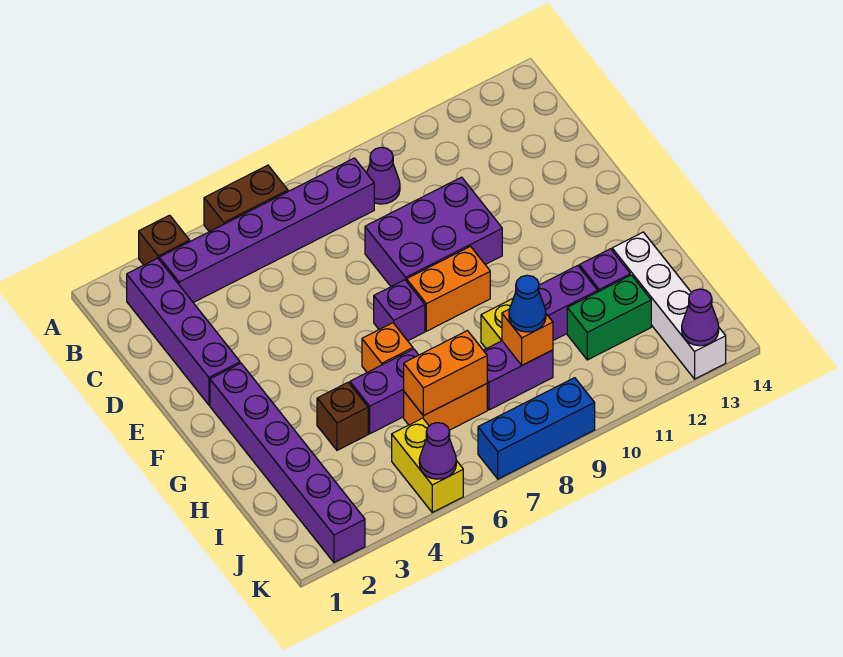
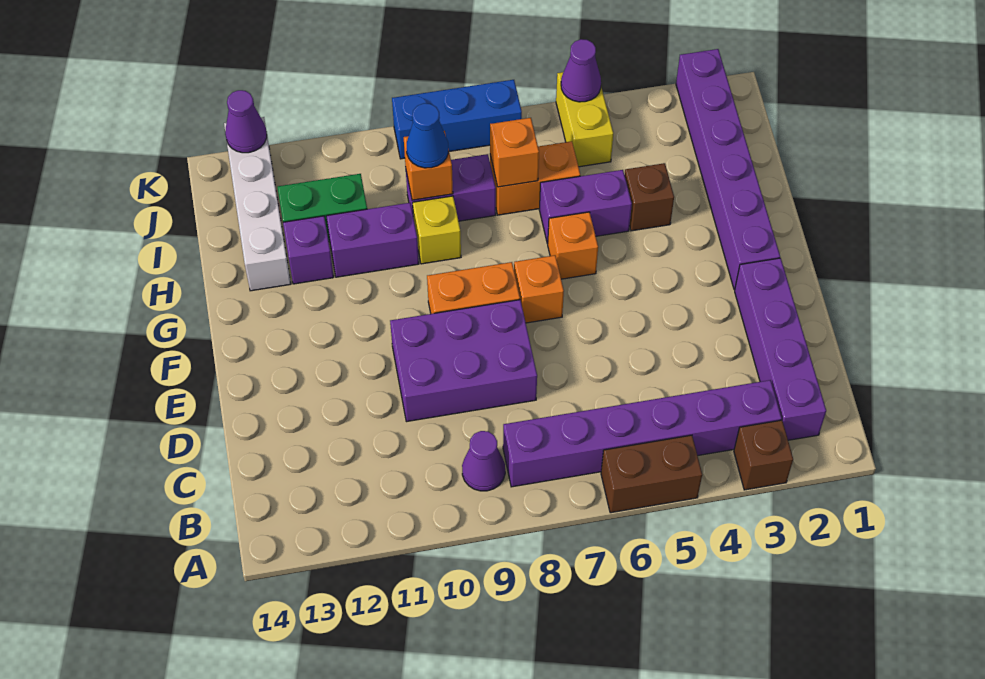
purple brick F7 level 1 -> orange brick F7 level 1
orange brick I6:I7 level 2 -> orange brick I7 level 2

